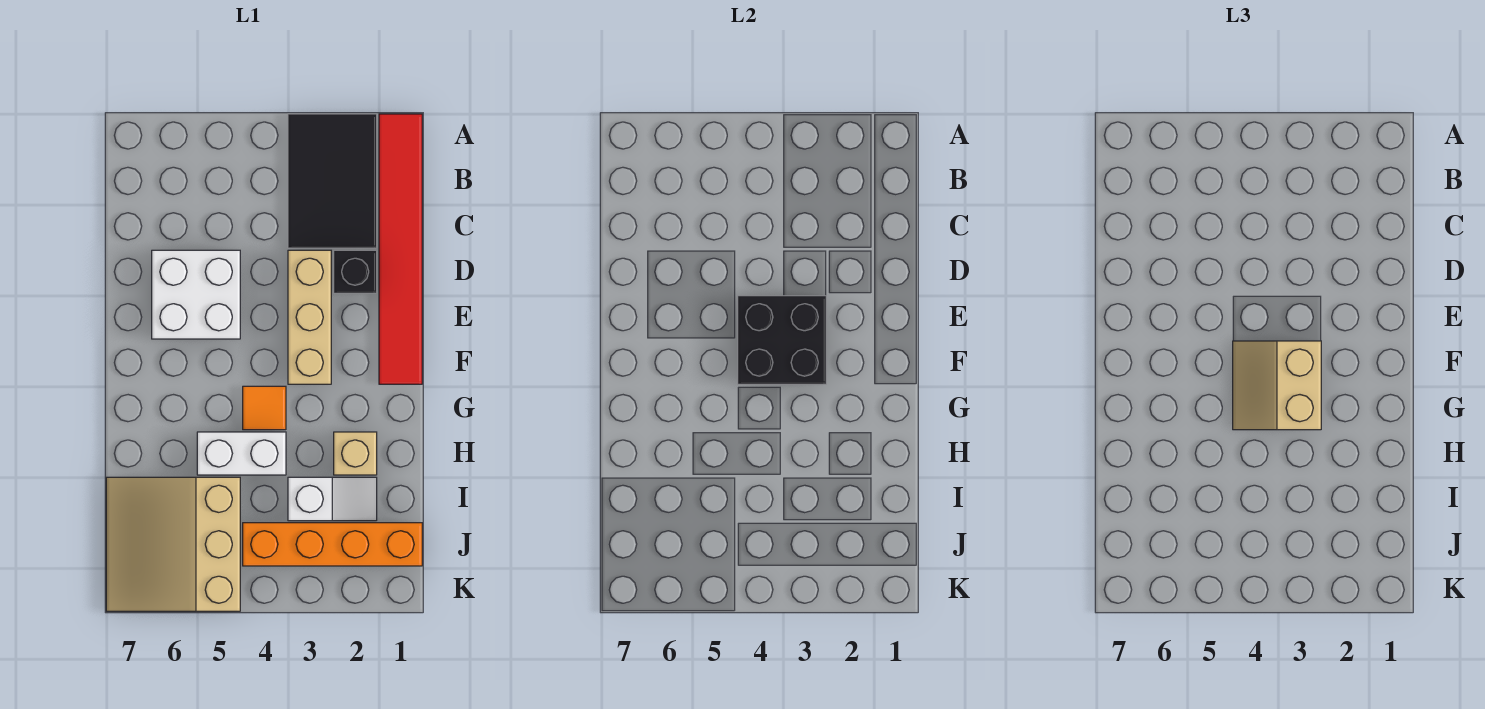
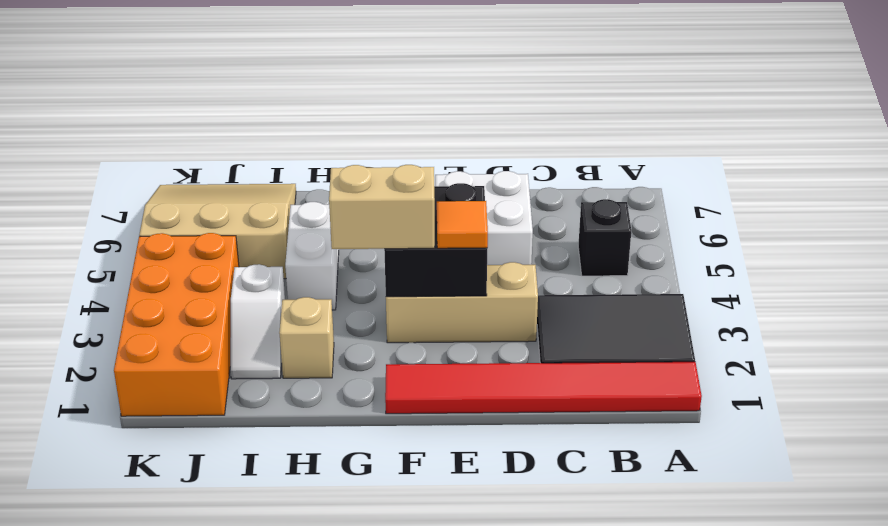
black brick D2 level 1 -> black brick B5 level 1
orange tile G4 level 1 -> orange tile E3 level 3
orange brick J1:J4 level 1 -> orange brick J1:K4 level 1

